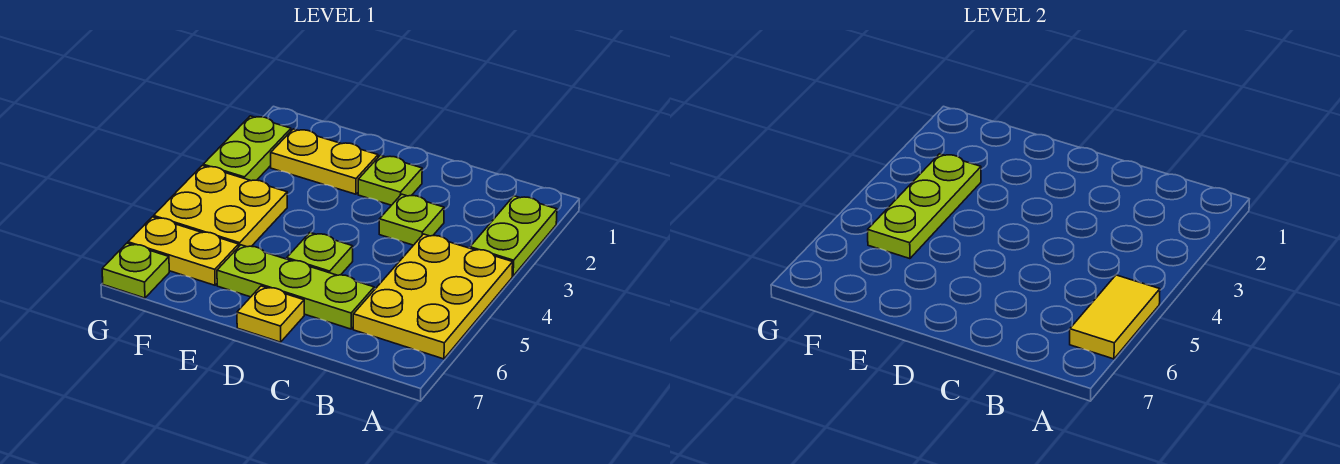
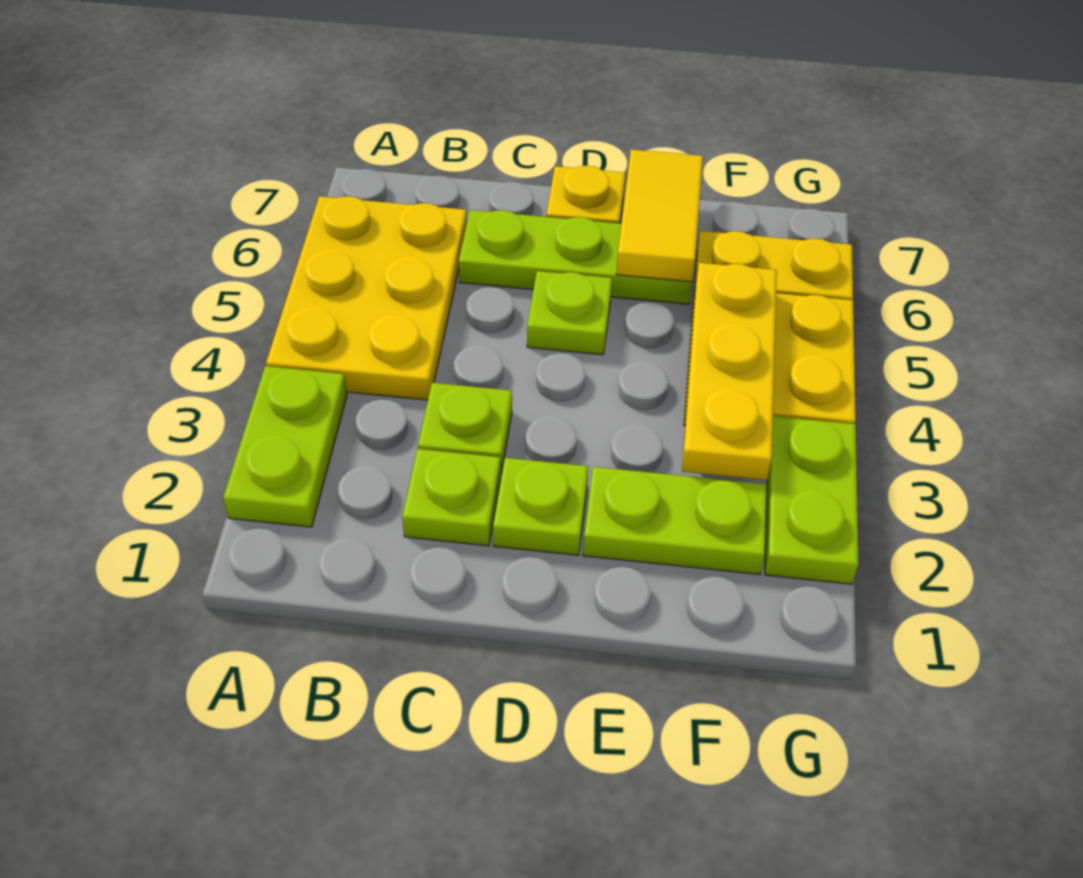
yellow tile A5:A6 level 2 -> yellow tile E6:E7 level 2
yellow plate E2:F2 level 1 -> lime plate E2:F2 level 1
lime plate F3:F5 level 2 -> yellow plate F3:F5 level 2
lime plate G7 level 1 -> lime plate C2 level 1

